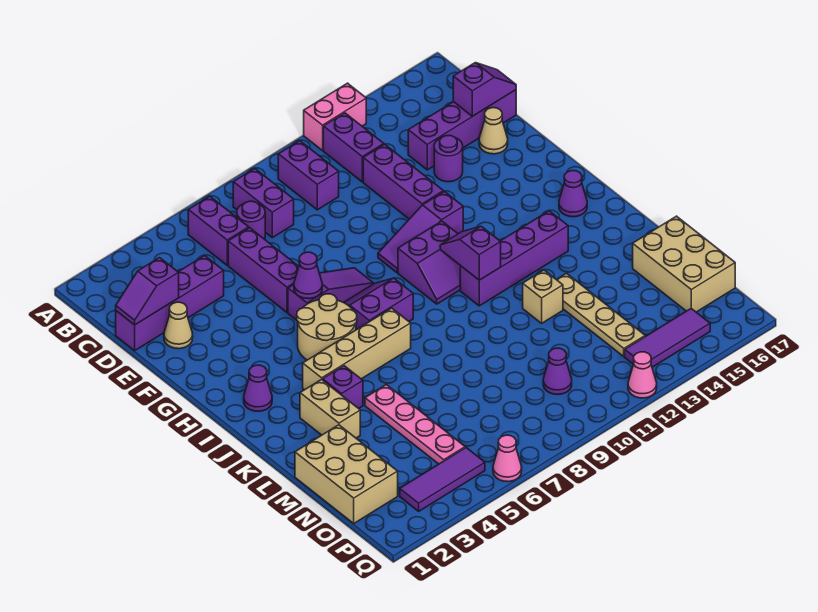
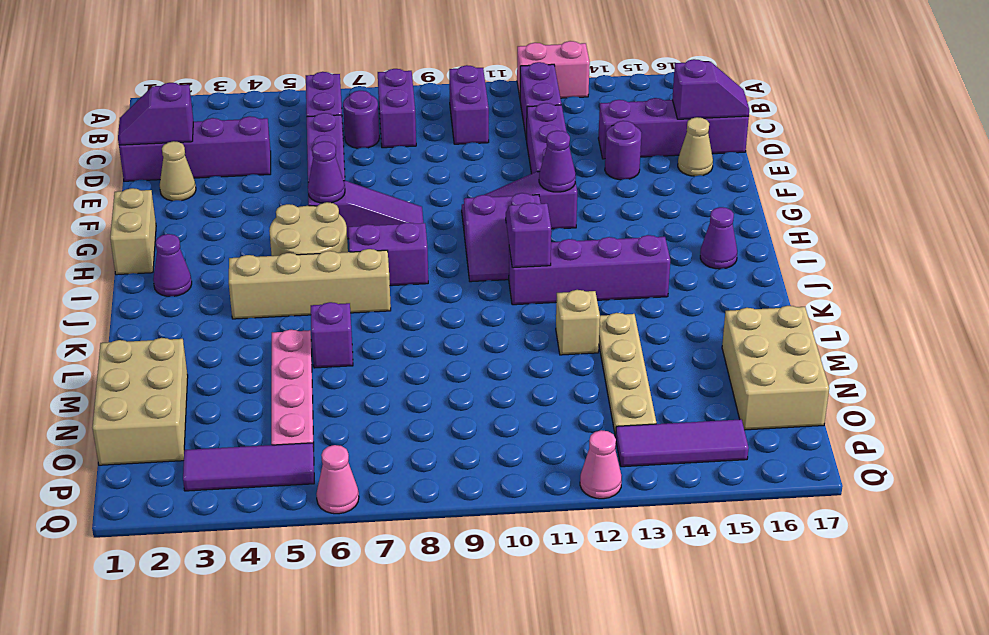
tan brick K3:L3 level 1 -> tan brick G1:H1 level 1
purple brick K4 level 1 -> purple brick L6 level 1
purple cone O10 level 1 -> purple cone G12 level 2

